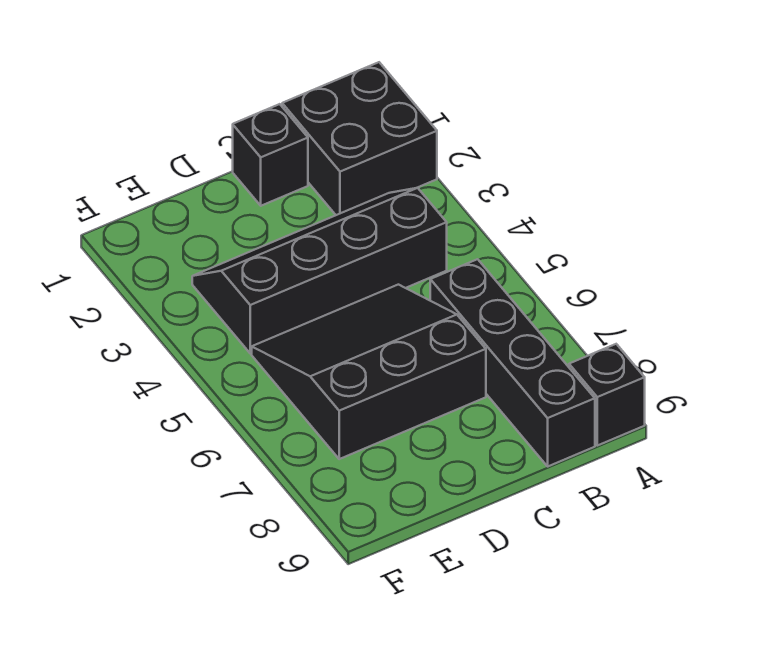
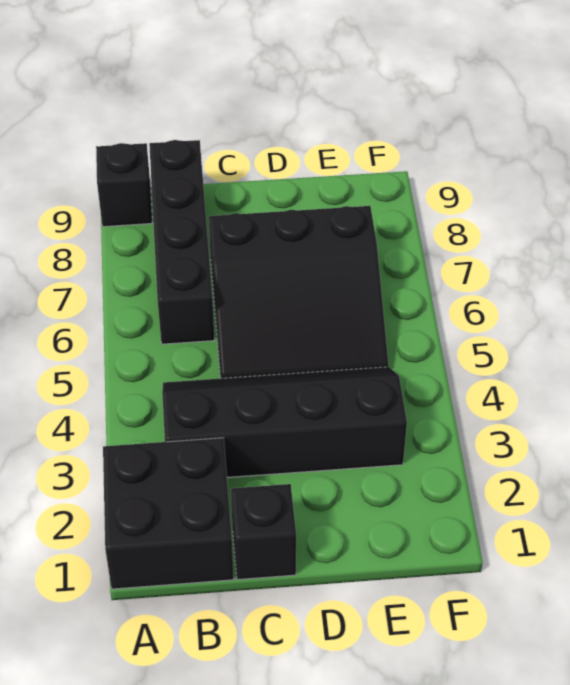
black slope B3:E4 level 1 top 4 -> black slope B3:E4 level 1 top 3

